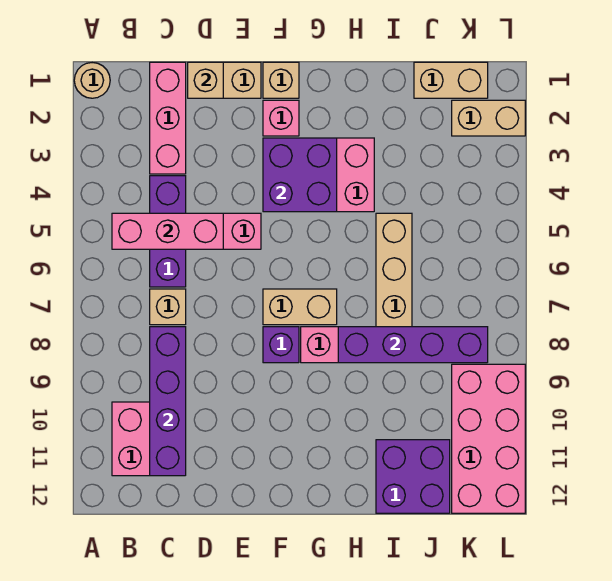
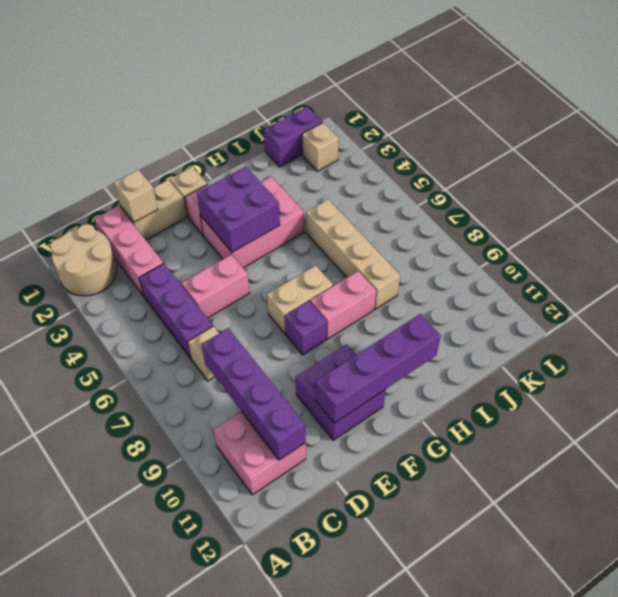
tan round brick A1 level 1 -> tan round brick A1:B2 level 1
pink brick B5:D5 level 2 -> none
purple brick H8:K8 level 2 -> purple brick E11:H11 level 2
purple brick I11:J12 level 1 -> purple brick E10:F11 level 1
tan brick J1:K1 level 1 -> purple brick J1:K1 level 1
tan brick K2:L2 level 1 -> tan brick K2 level 1
pink brick K9:L12 level 1 -> none

